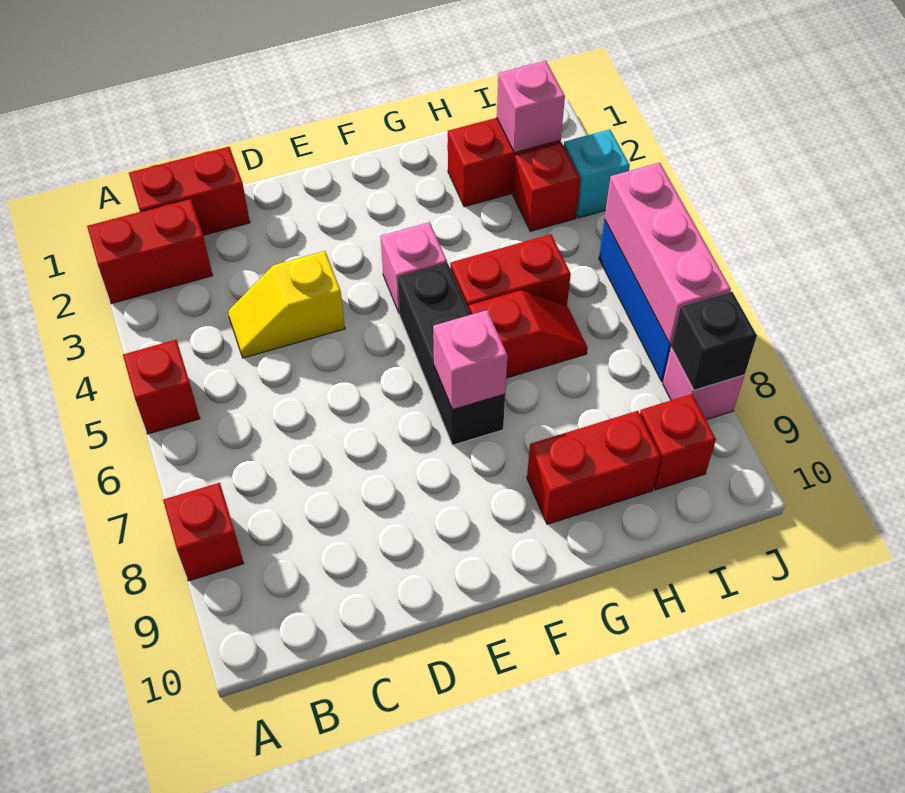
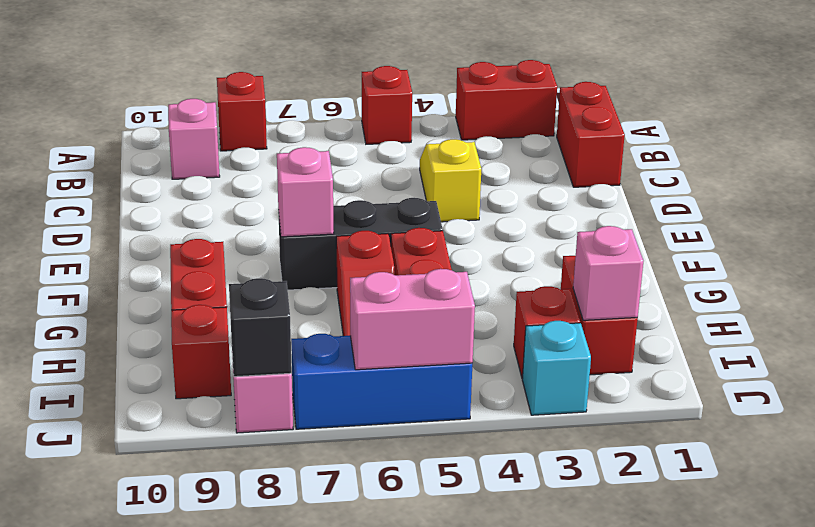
red brick A2:B2 level 1 -> red brick A2:A3 level 1
pink brick F4 level 1 -> pink brick B9 level 1
pink brick J5:J7 level 2 -> pink brick J5:J6 level 2

